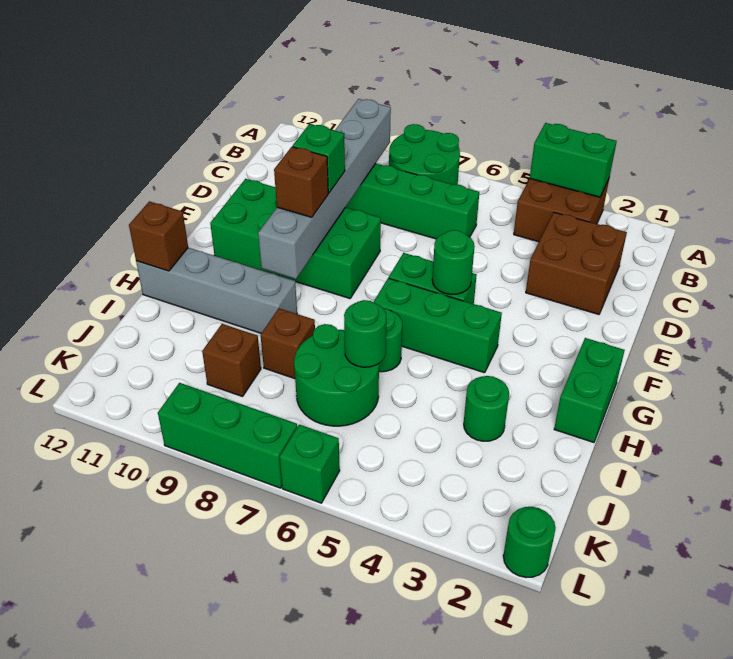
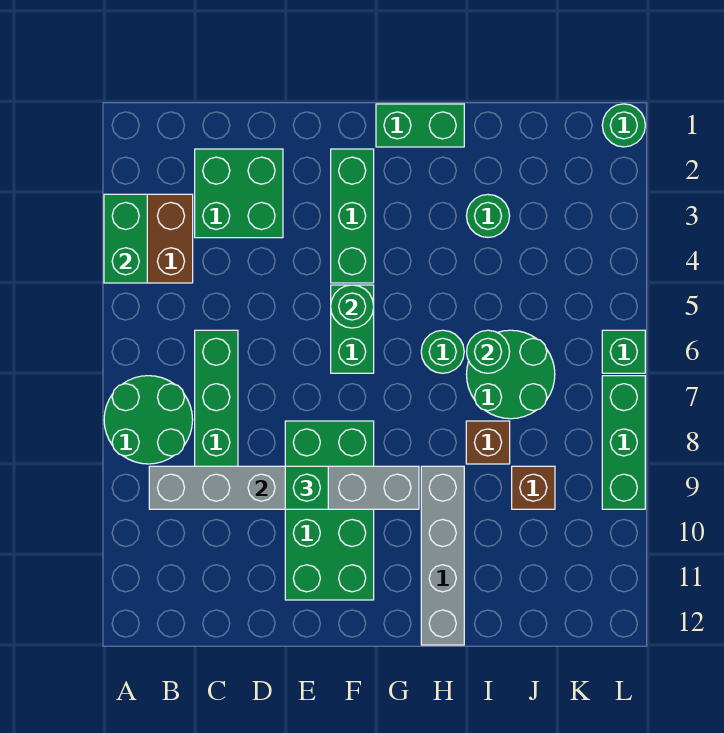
brown brick C2:D3 level 1 -> green brick C2:D3 level 1
brown brick F9 level 3 -> none
green brick G4:G6 level 1 -> green brick F2:F4 level 1
brown brick H12 level 2 -> none

